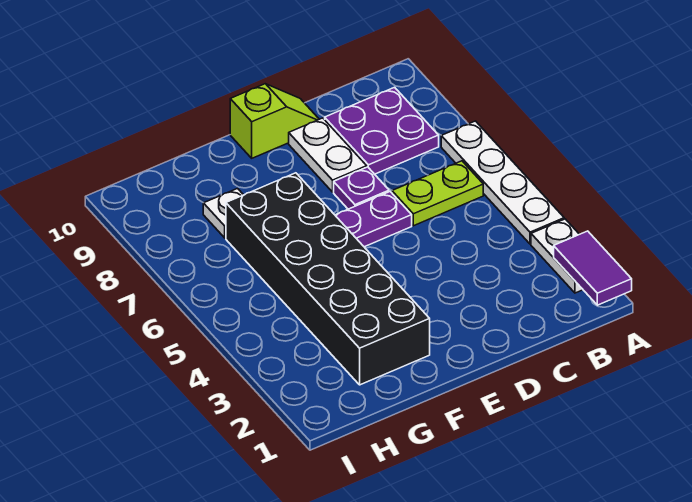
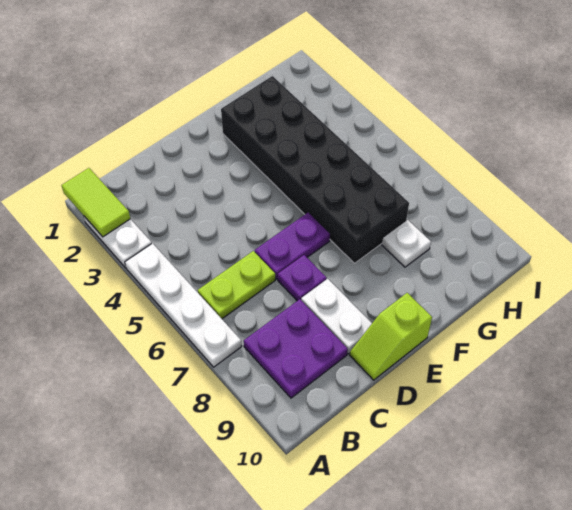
purple tile A1:A2 level 2 -> lime tile A1:A2 level 2

